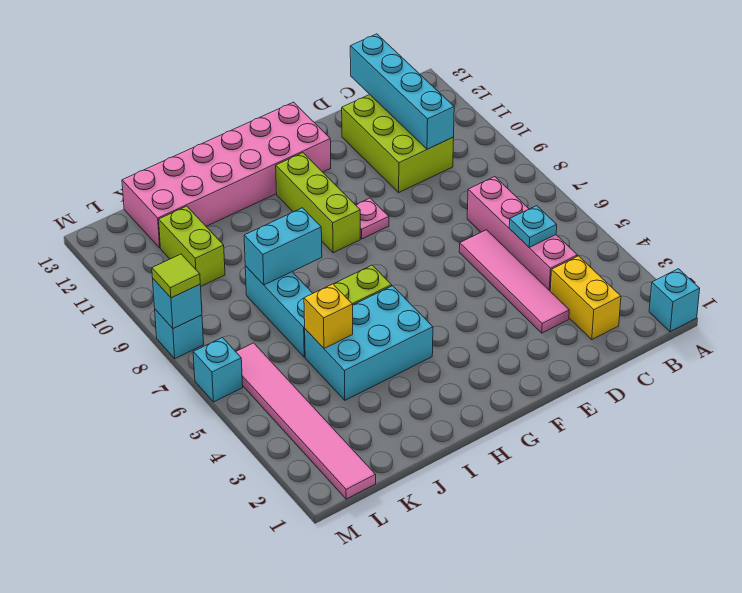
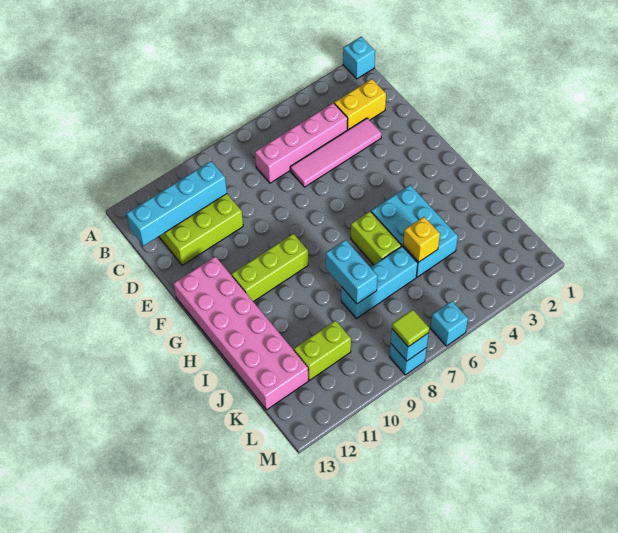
cyan plate C5 level 2 -> none
pink plate F9 level 1 -> none
pink tile L1:L6 level 1 -> none

